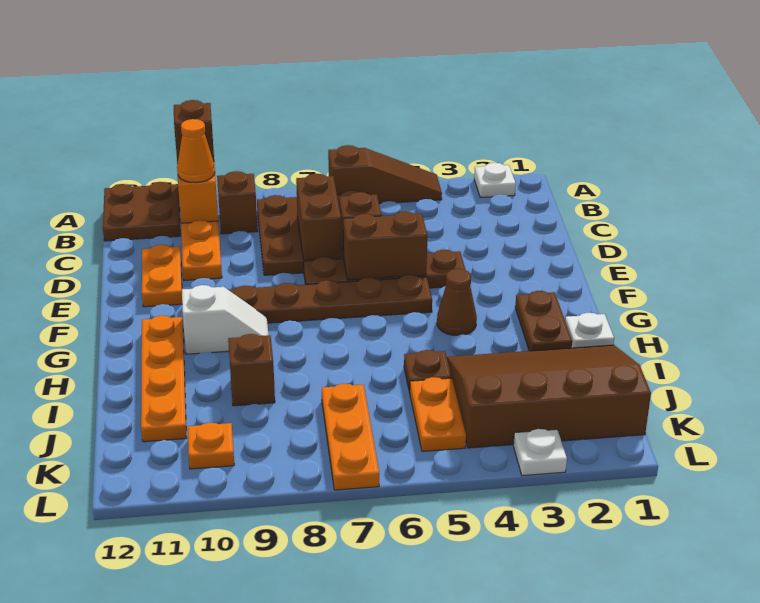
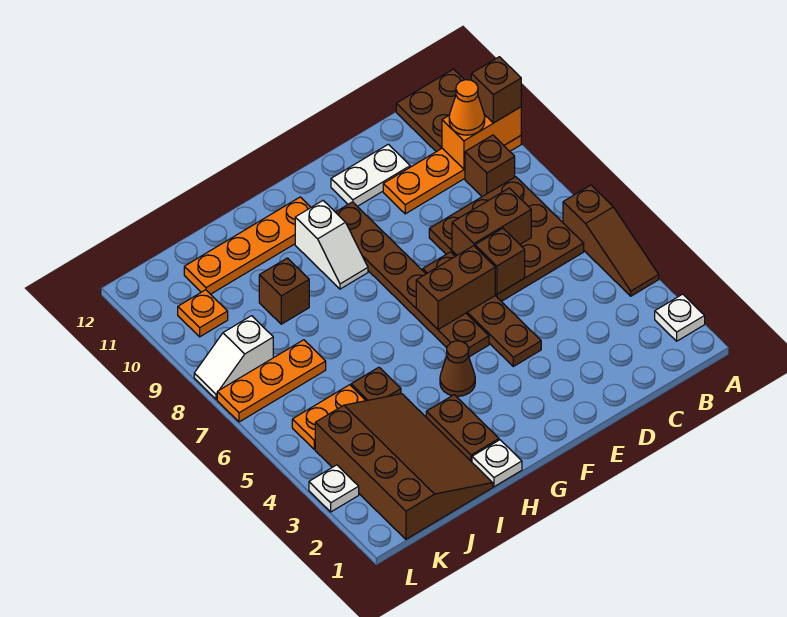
orange plate D11:E11 level 1 -> white plate D11:E11 level 1
brown brick E5:E6 level 2 -> brown brick E6:F6 level 2
brown plate G2:H2 level 1 -> brown plate H2:H3 level 1
none -> white slope K8:L8 level 1 top K

